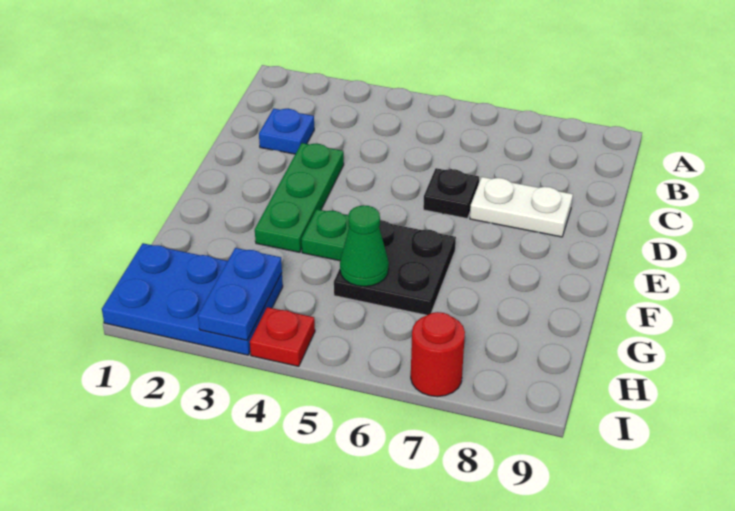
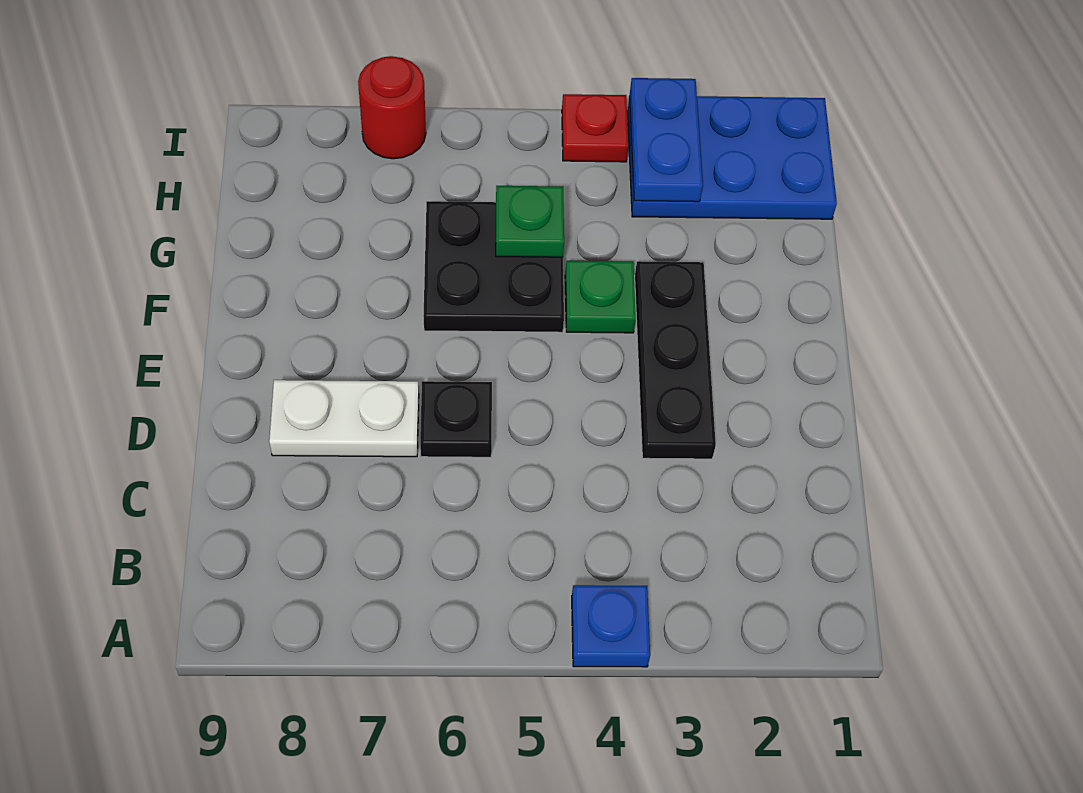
blue plate C2 level 1 -> blue plate A4 level 1
green plate D3:F3 level 1 -> black plate D3:F3 level 1
green cone G5 level 2 -> green plate G5 level 2

